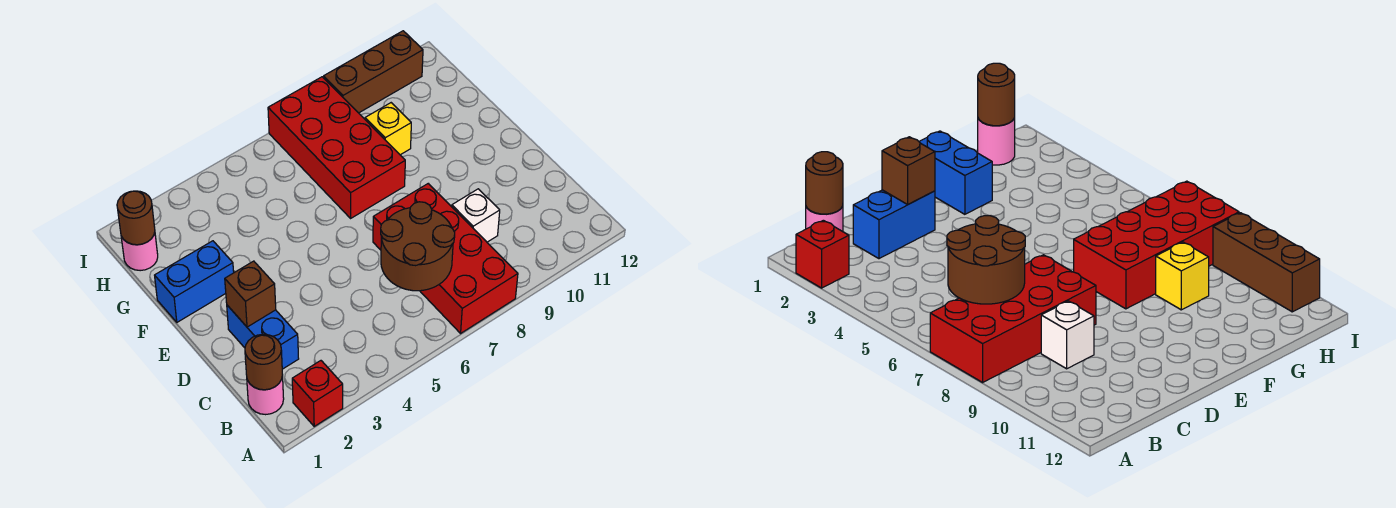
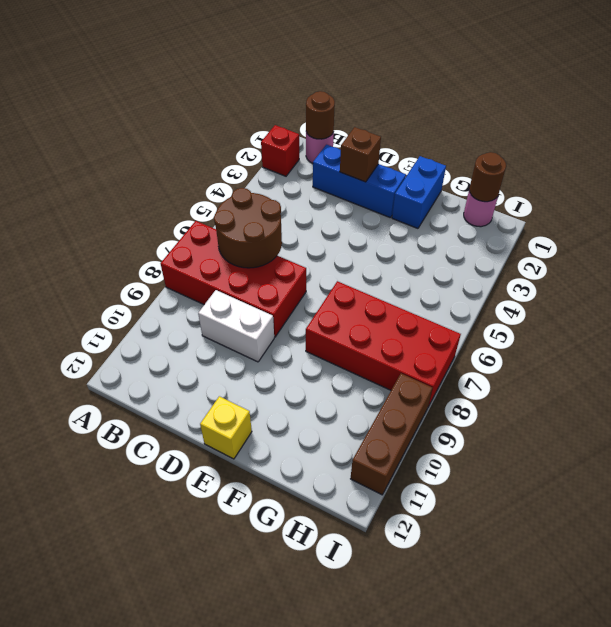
blue brick C2:D2 level 1 -> blue brick C2:E2 level 1
white brick C9 level 1 -> white brick C9:D9 level 1
yellow brick G9 level 1 -> yellow brick E12 level 1

